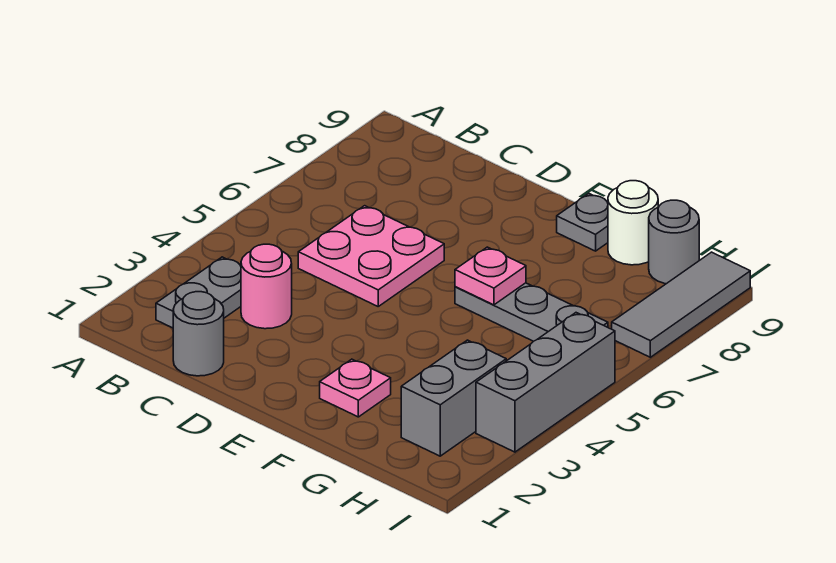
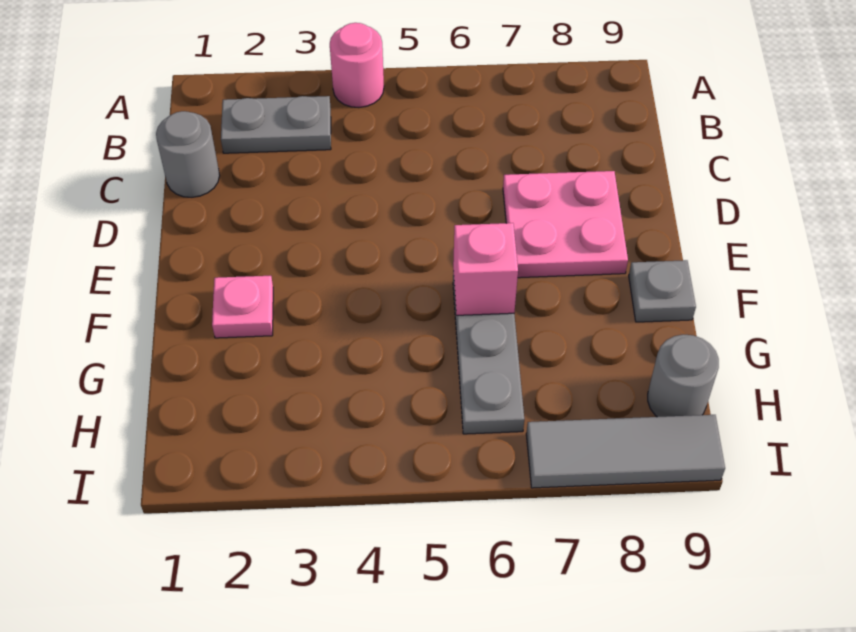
pink round brick C3 level 1 -> pink round brick A4 level 1
pink plate C5:D6 level 1 -> pink plate D7:E8 level 1
pink plate F6 level 2 -> pink brick F6 level 2
white round brick G9 level 1 -> none
grey brick H2:H3 level 1 -> none
grey brick I3:I5 level 1 -> none

